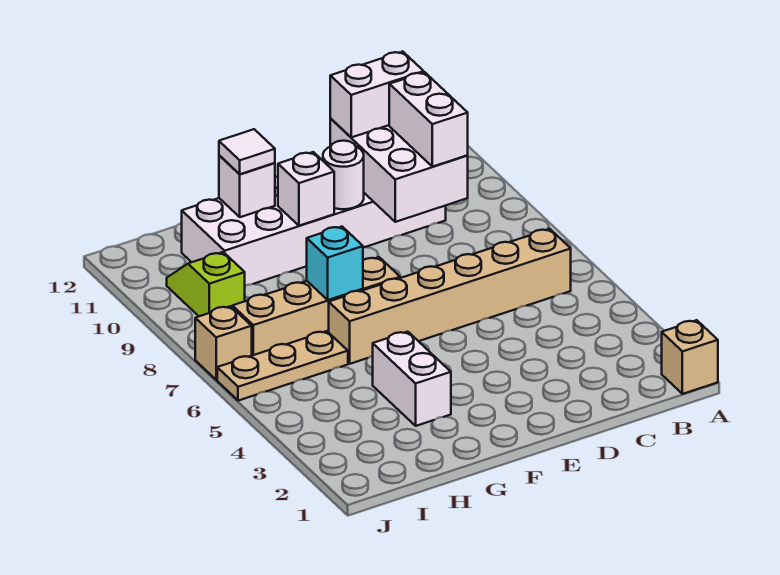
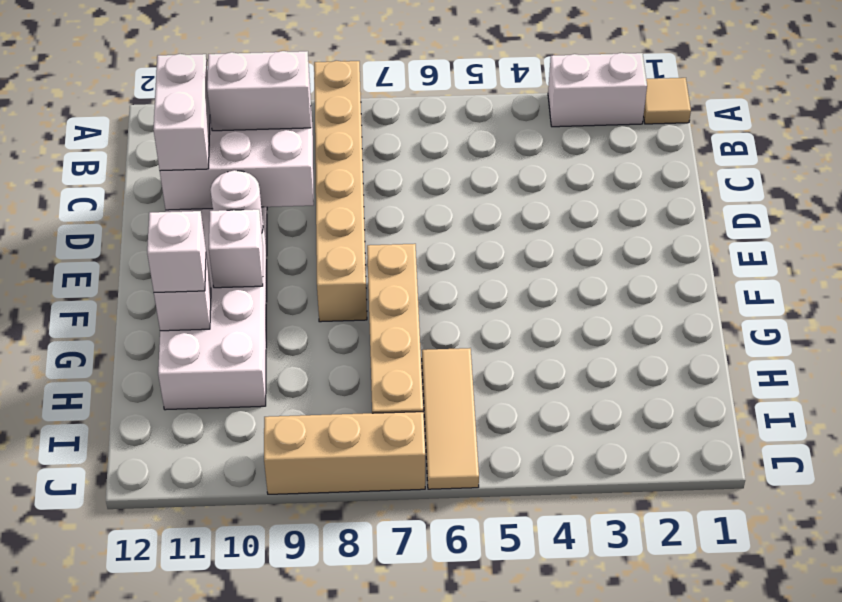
tan brick A1 level 1 -> tan tile A1 level 1
tan brick B6:G6 level 1 -> tan brick A8:F8 level 1
white brick G3:G4 level 1 -> white brick A2:A3 level 1
cyan brick G7 level 2 -> none
white tile G11 level 3 -> white brick G11 level 3
tan plate H6:J6 level 1 -> tan tile H6:J6 level 1
lime slope I9:I10 level 1 top 9 -> none
tan brick J7 level 1 -> tan brick J7:J9 level 1

